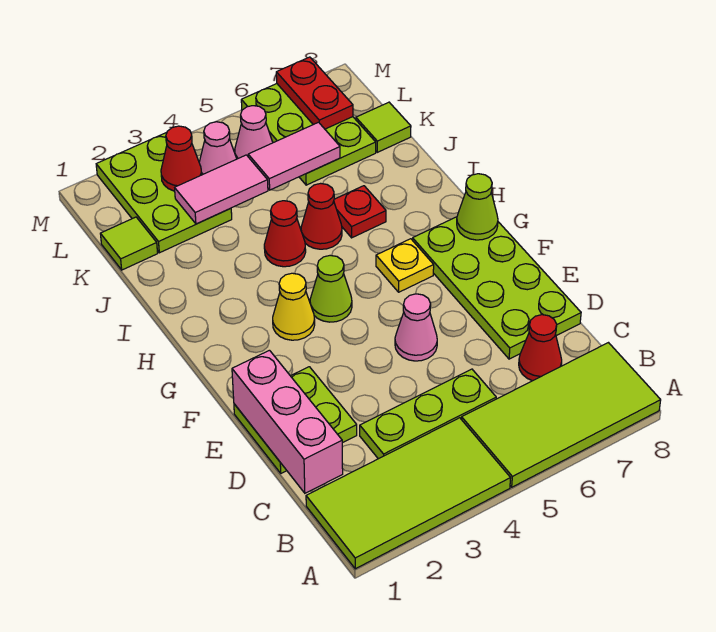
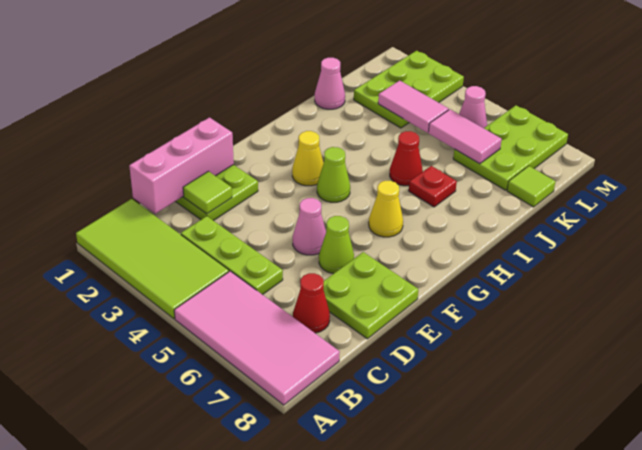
lime tile A5:B8 level 1 -> pink tile A5:B8 level 1
lime plate D7:G8 level 1 -> lime plate D7:E8 level 1
yellow plate G6 level 1 -> yellow cone G6 level 1
lime cone G8 level 2 -> lime cone E6 level 1
red cone I4 level 1 -> none
lime tile K1 level 1 -> lime tile D2 level 2
red cone L3 level 2 -> none
pink cone L4 level 1 -> pink cone J1 level 1
red plate L7:M7 level 2 -> none

